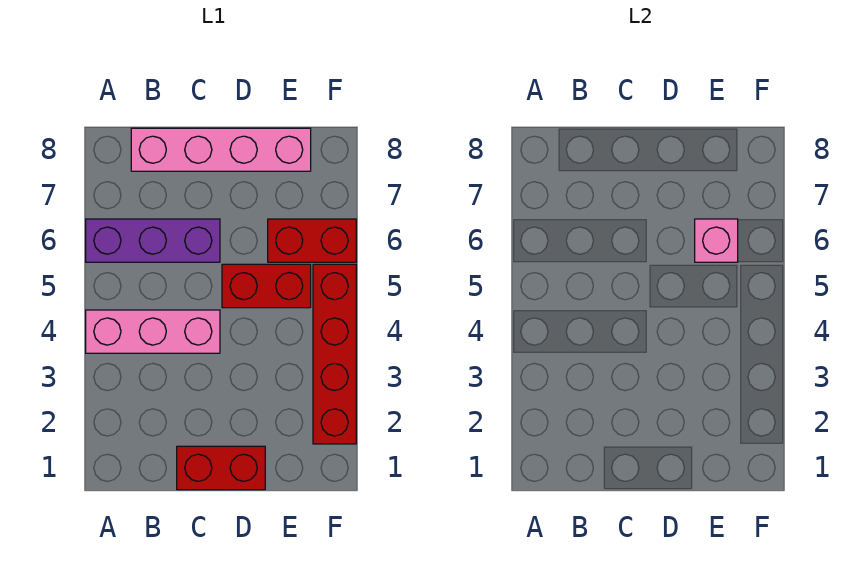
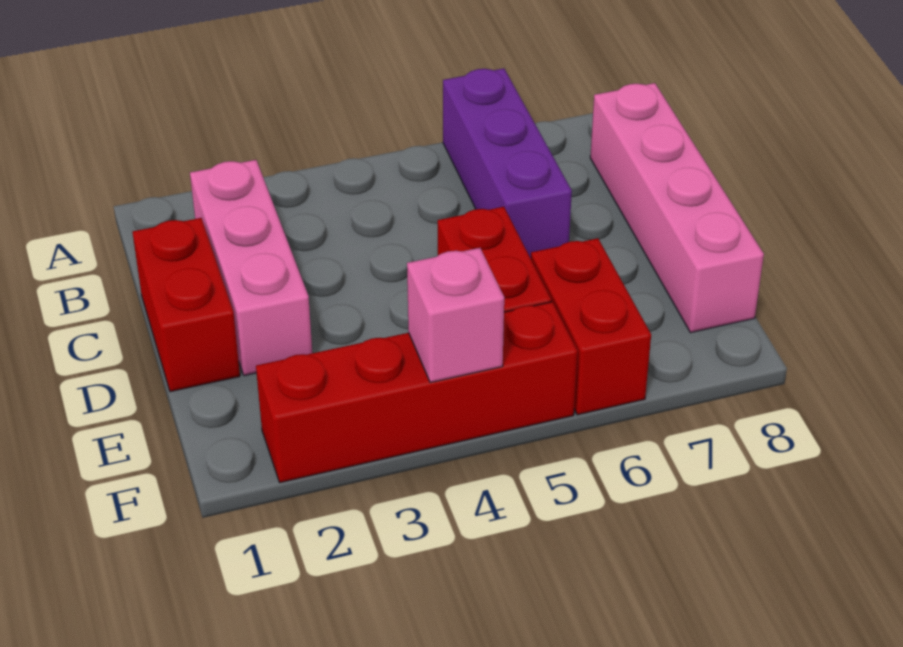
pink brick A4:C4 level 1 -> pink brick B2:D2 level 1
pink brick E6 level 2 -> pink brick F4 level 2

